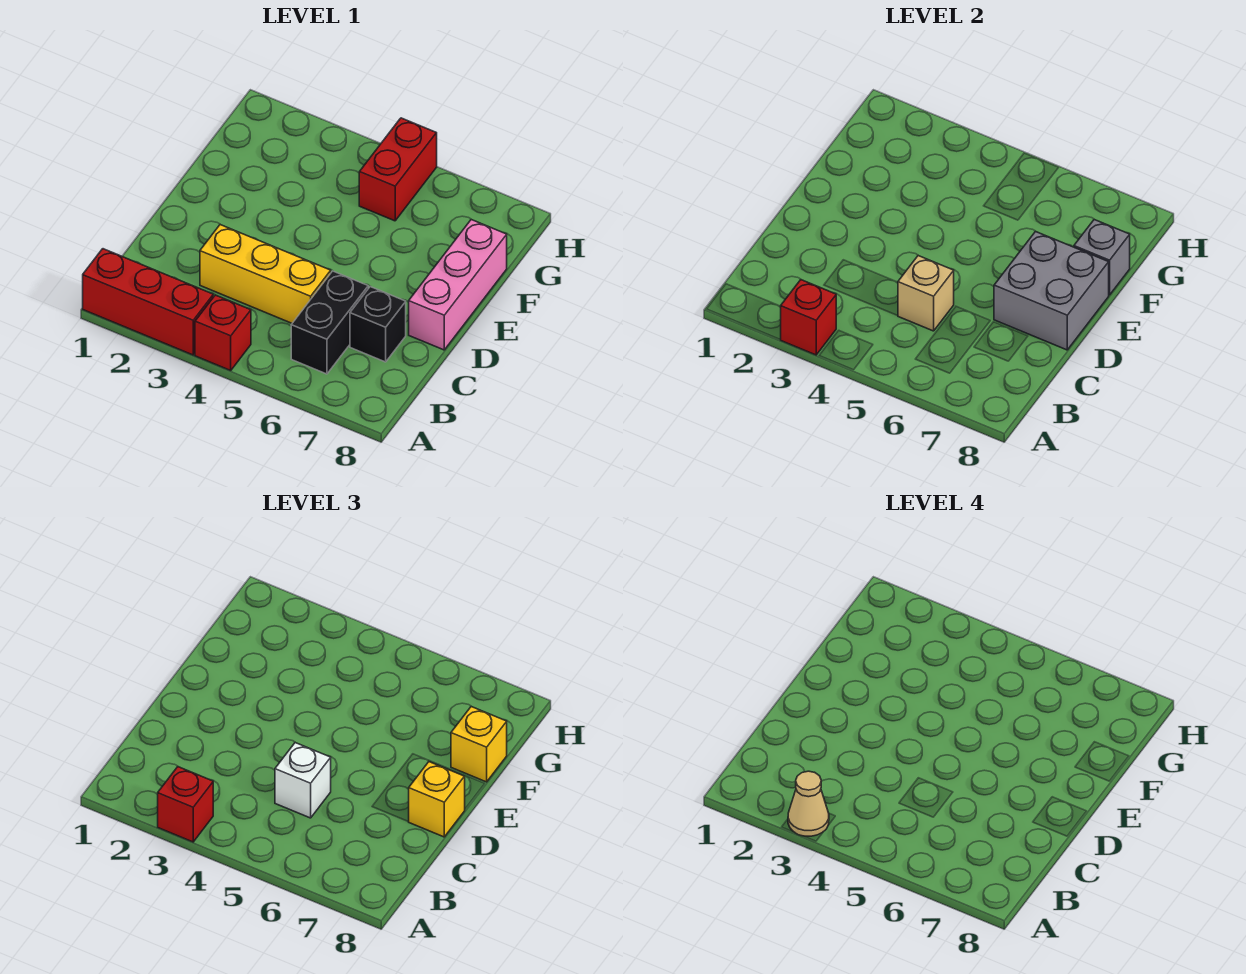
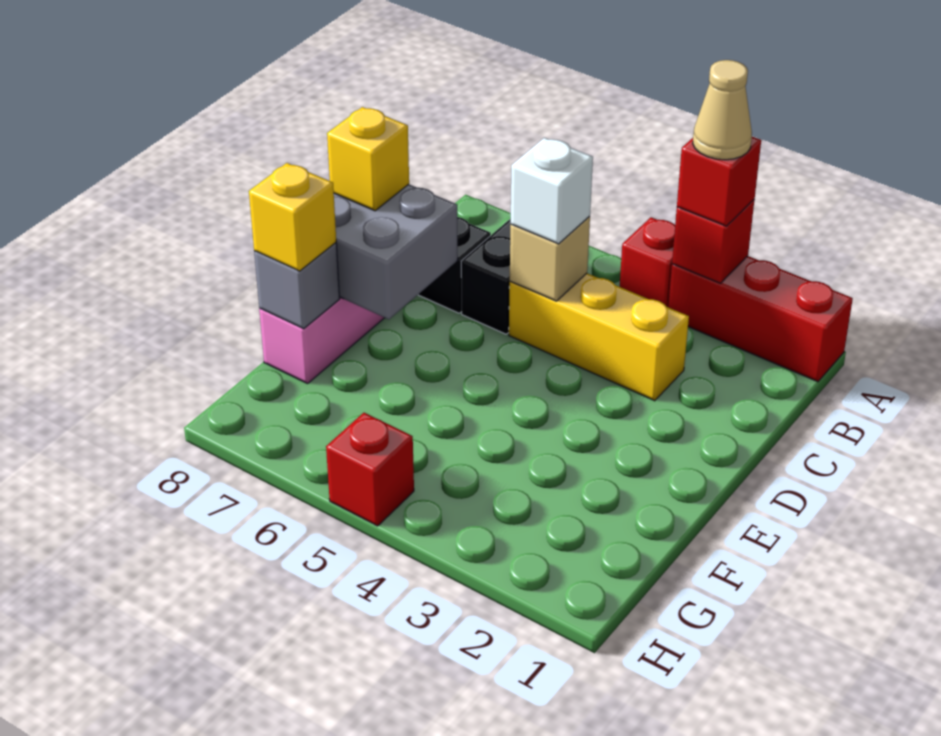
red brick G5:H5 level 1 -> red brick H5 level 1

